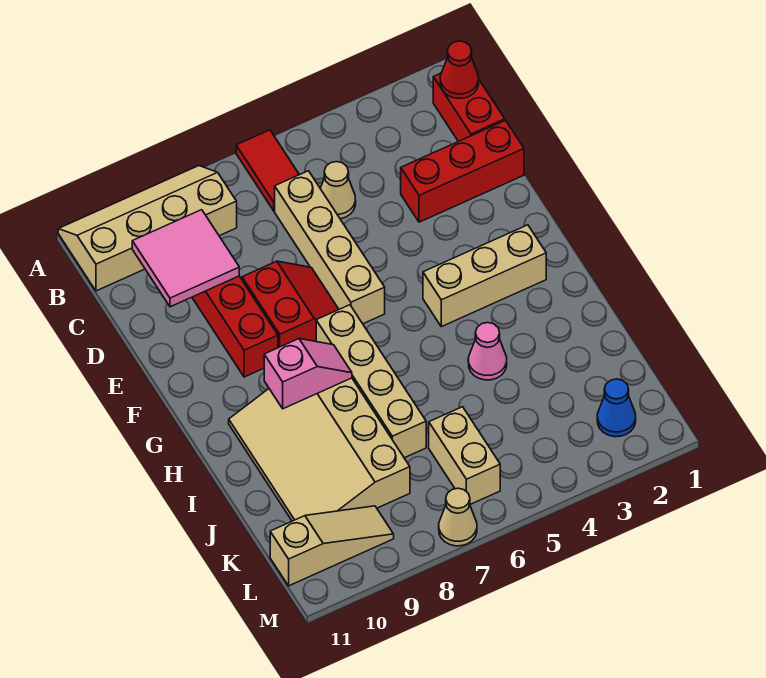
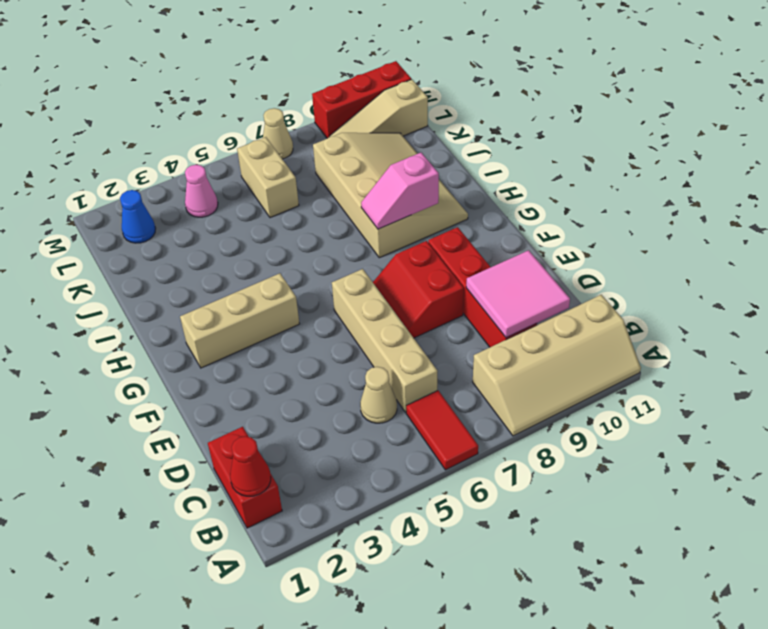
red brick D1:D3 level 1 -> red brick M9:M11 level 1
tan brick G7:J7 level 1 -> none
pink cone I4 level 1 -> pink cone L4 level 1

